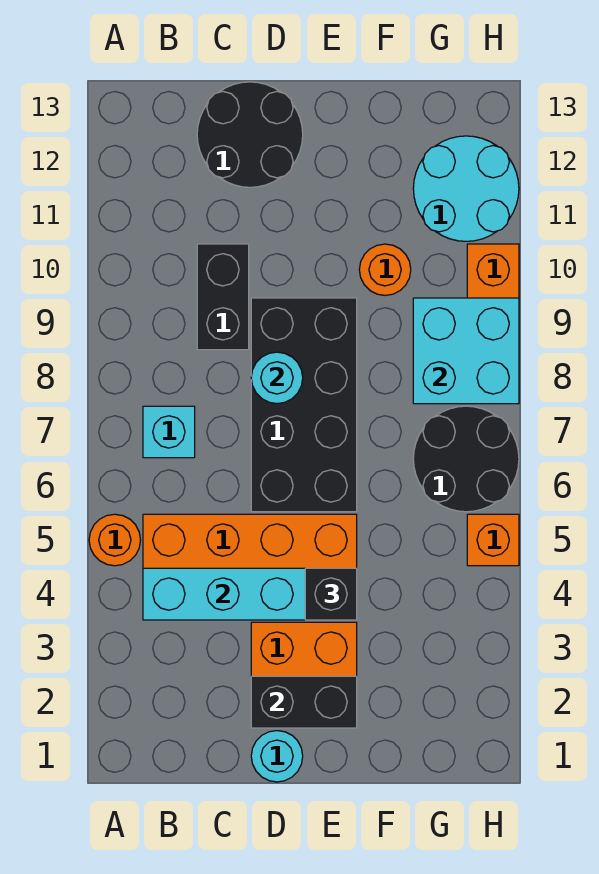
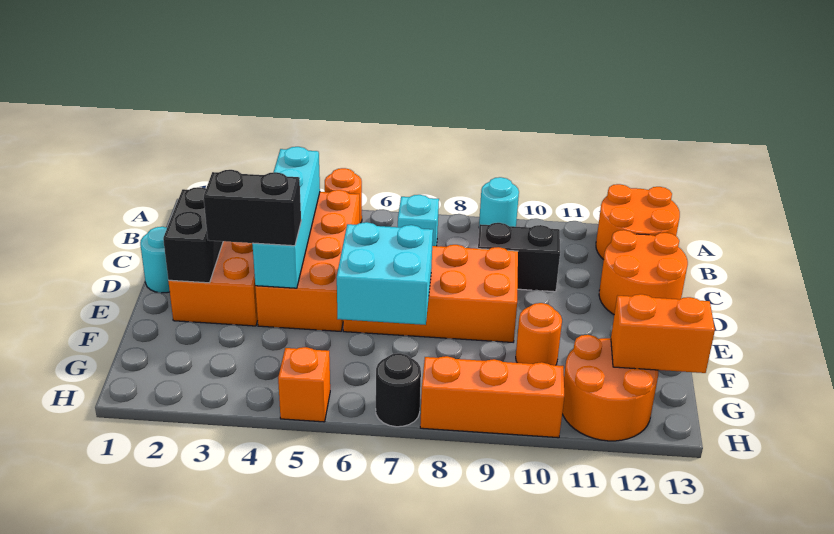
none -> orange round brick A12:B13 level 1
black round brick C12:D13 level 1 -> orange round brick C12:D13 level 1
black brick D6:E9 level 1 -> orange brick D6:E9 level 1
cyan round brick D8 level 2 -> cyan round brick A9 level 1
black brick E4 level 3 -> black brick E3:E4 level 3
black round brick G6:H7 level 1 -> black round brick H7 level 1
cyan brick G8:H9 level 2 -> cyan brick E6:F7 level 2
cyan round brick G11:H12 level 1 -> orange round brick G11:H12 level 1
none -> orange brick G12:G13 level 2

